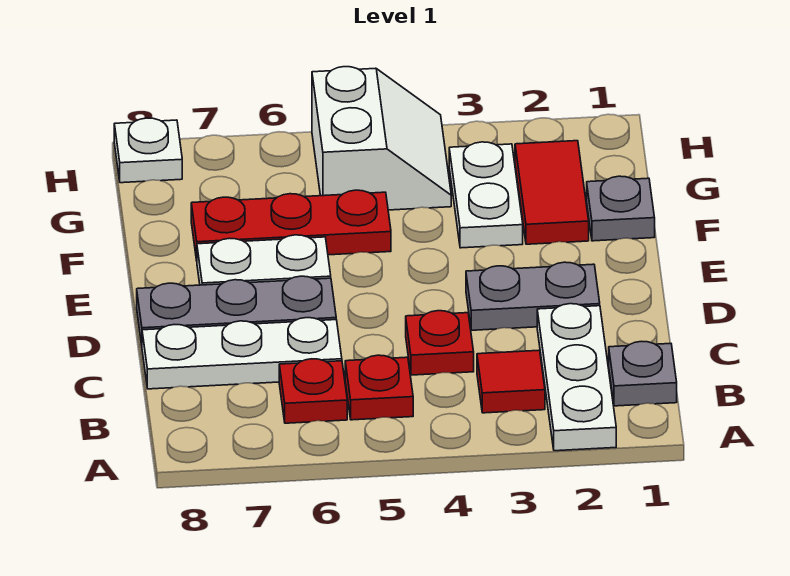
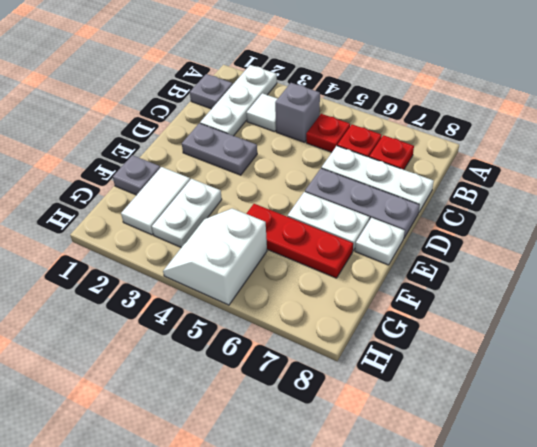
red tile B3 level 1 -> white tile B3 level 1
none -> grey brick B4 level 1
red plate C4 level 1 -> red plate B7 level 1
red tile F2:G2 level 1 -> white tile F2:G2 level 1
white plate H8 level 1 -> white plate E8 level 1

